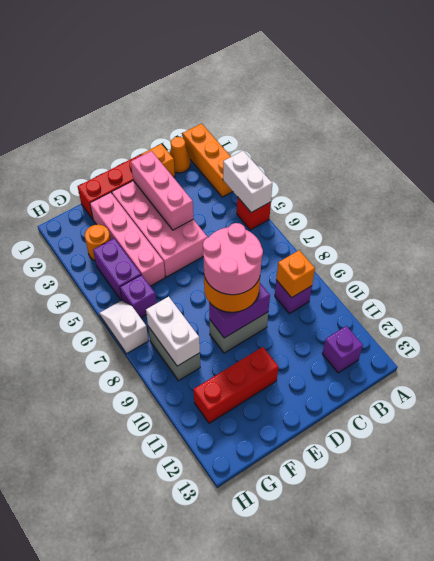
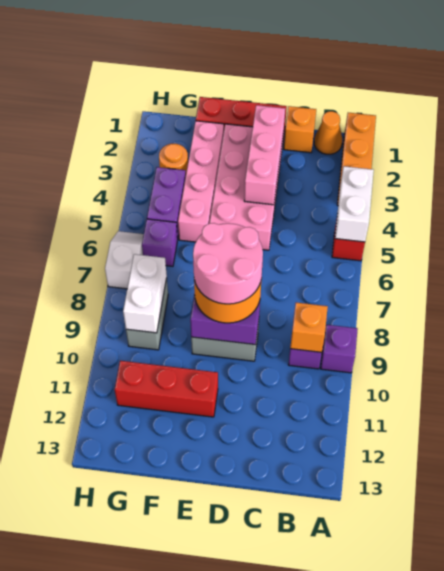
purple brick B12 level 1 -> purple brick A9 level 1

